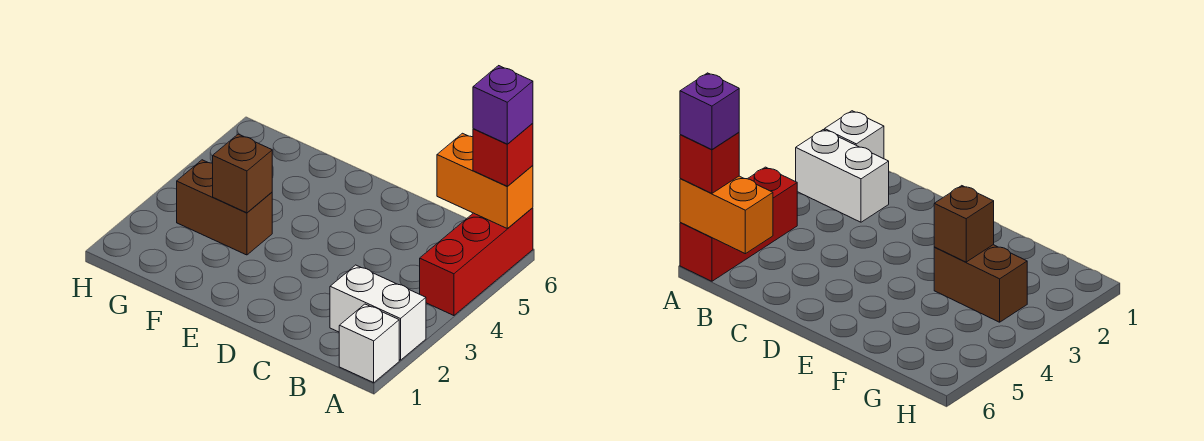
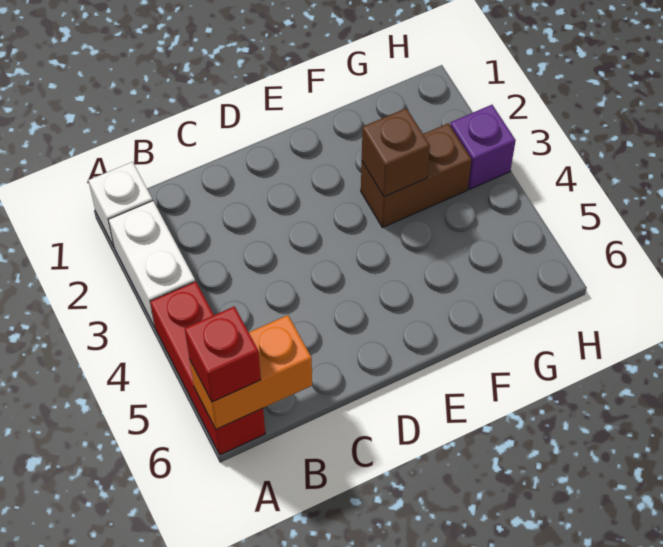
white brick A2:B2 level 1 -> white brick A2:A3 level 1
purple brick A6 level 4 -> purple brick H3 level 1

